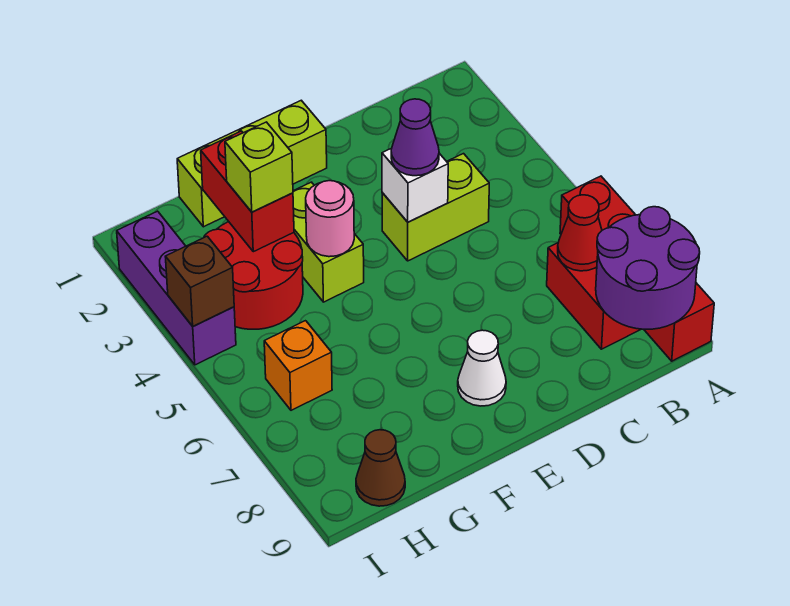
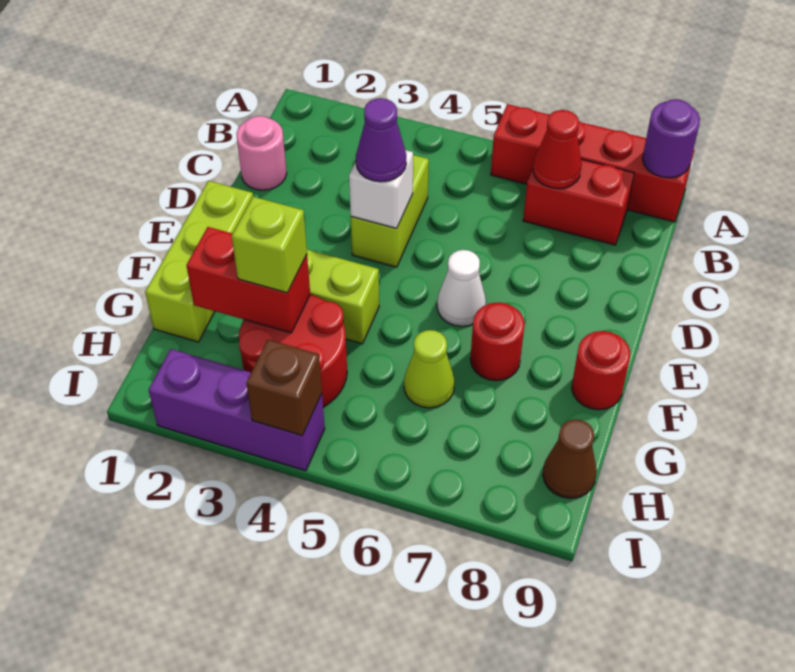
purple round brick A8:B9 level 2 -> purple round brick A9 level 2
white cone E8 level 1 -> white cone E6 level 1
pink round brick F4 level 2 -> pink round brick C1 level 1
none -> red round brick F7 level 1
none -> red round brick F9 level 1
none -> lime cone G6 level 1
orange brick H6 level 1 -> none

